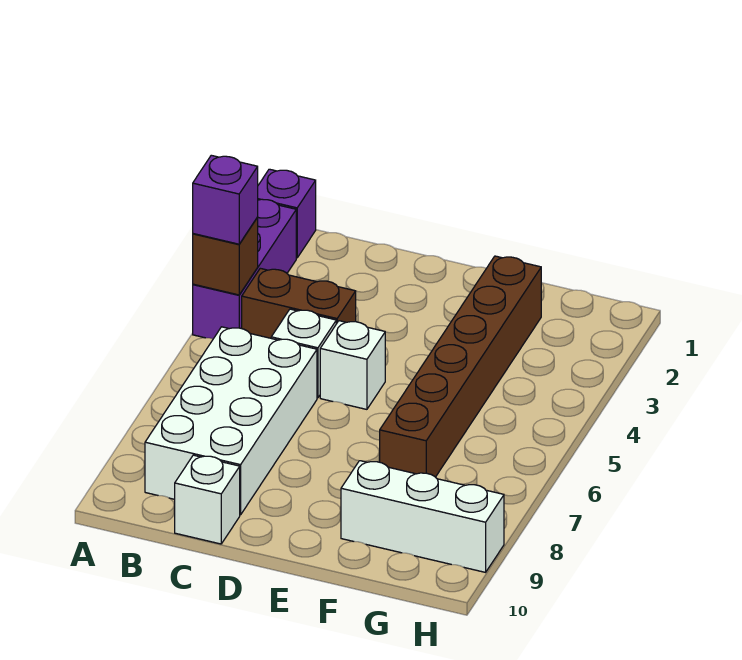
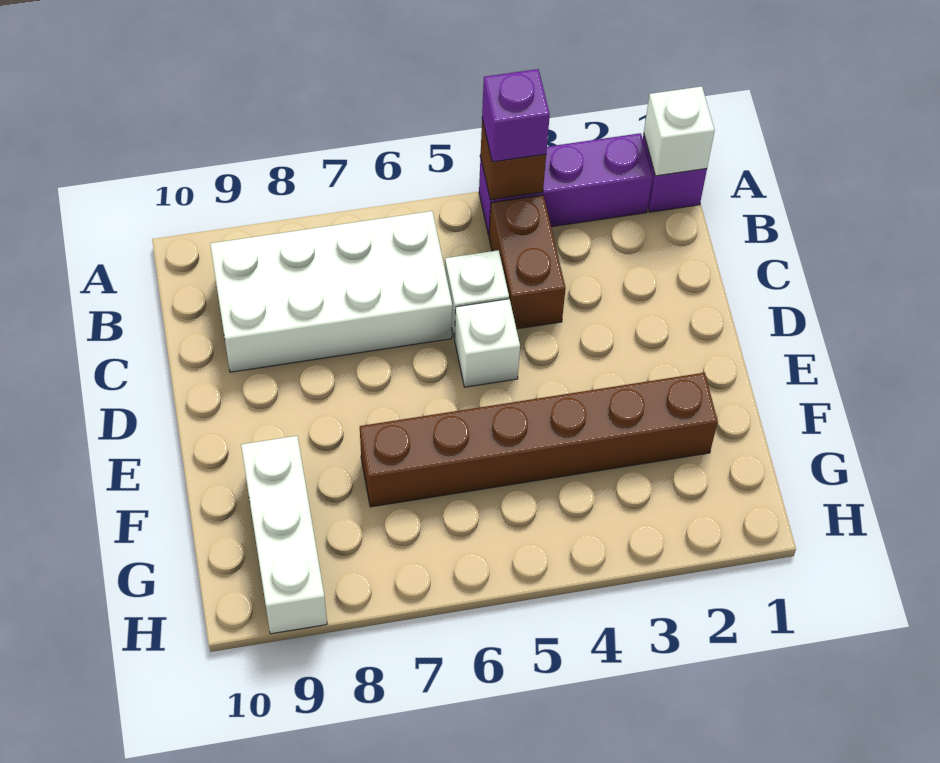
white brick C10 level 1 -> white brick A1 level 2

